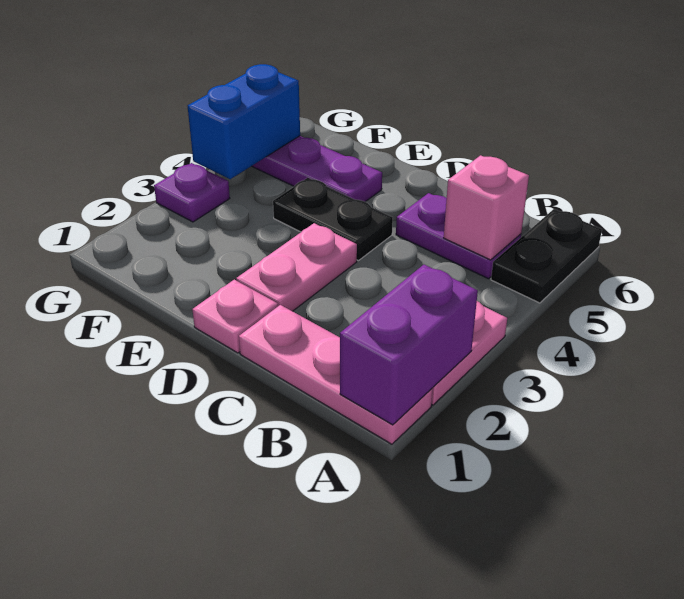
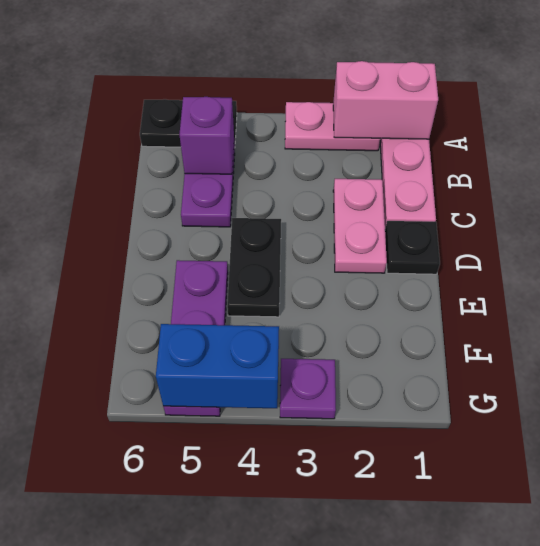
purple brick A1:A2 level 2 -> pink brick A1:A2 level 2
pink brick B5 level 2 -> purple brick B5 level 2
pink plate D1 level 1 -> black plate D1 level 1
pink plate D2:D3 level 1 -> pink plate C2:D2 level 1

